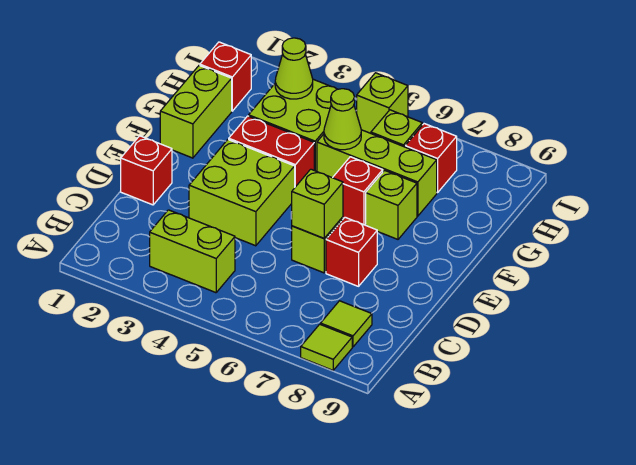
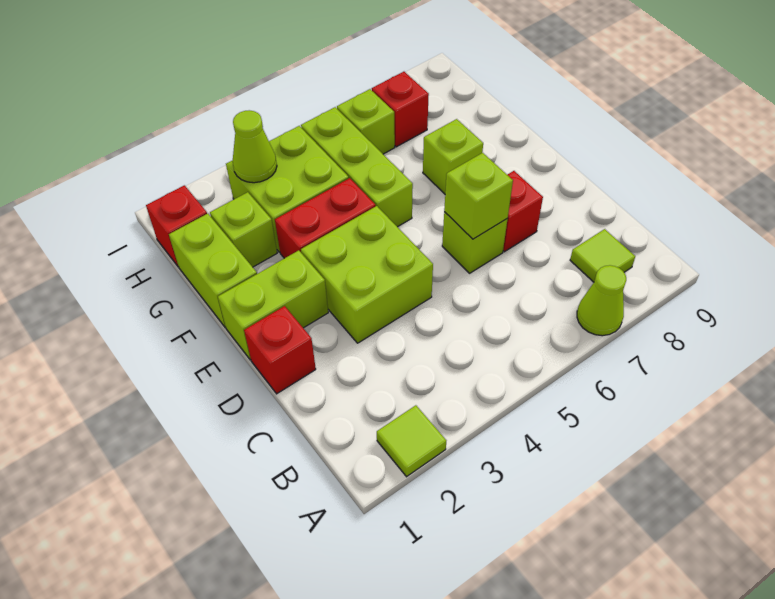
lime tile A8 level 1 -> lime tile A2 level 1
lime brick B3:B4 level 1 -> lime brick E1:E2 level 1
red brick F6 level 1 -> none
lime brick G5:G7 level 1 -> lime brick F5:H5 level 1
lime cone G5 level 2 -> lime cone A7 level 1
lime brick I5 level 1 -> lime brick G2 level 1

